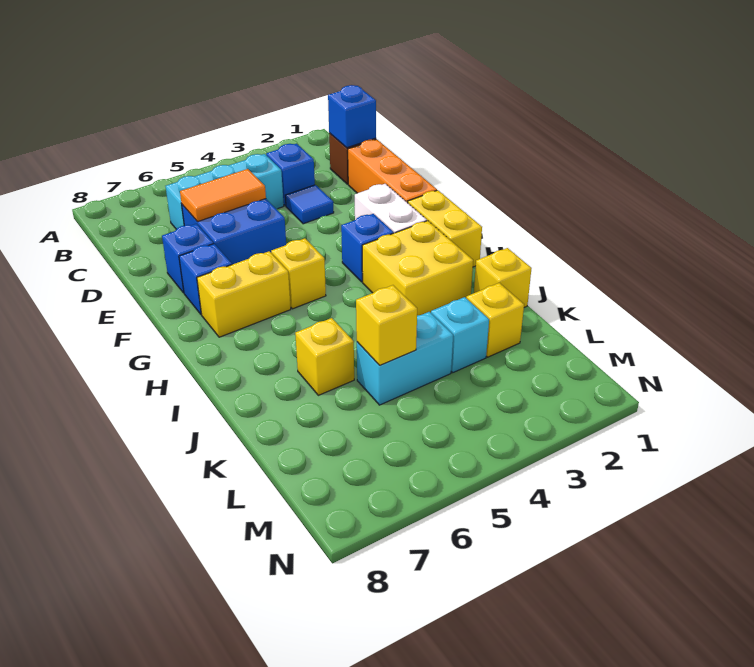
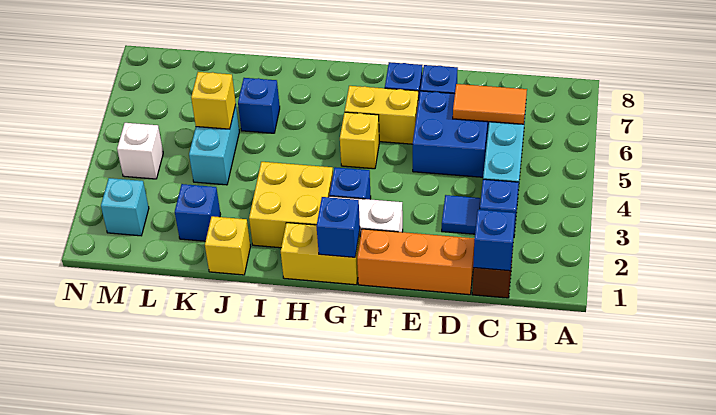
orange tile D5:D6 level 2 -> orange tile C6:D6 level 2
none -> blue brick G1 level 2
yellow brick G6:G7 level 1 -> yellow brick F6:G6 level 1
yellow brick J6 level 1 -> blue brick J6 level 1
yellow brick K2 level 1 -> blue brick K2 level 1
cyan brick K3 level 1 -> cyan brick M2 level 1
none -> white brick M4 level 1

